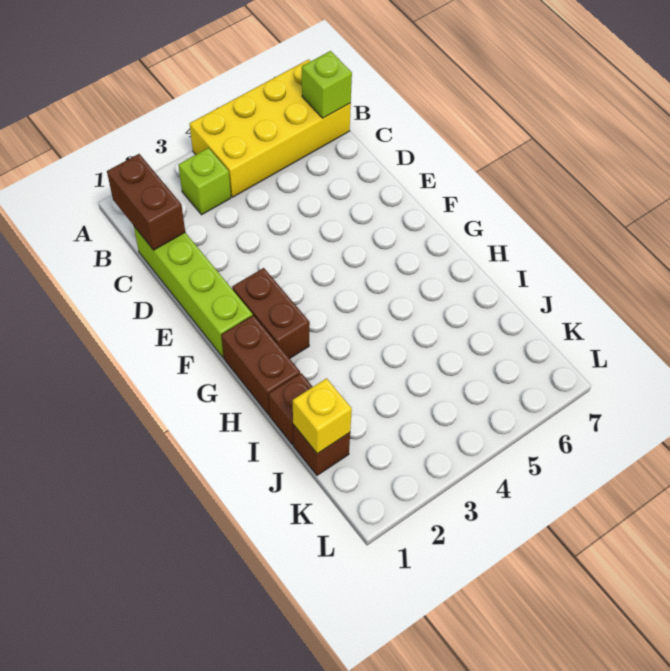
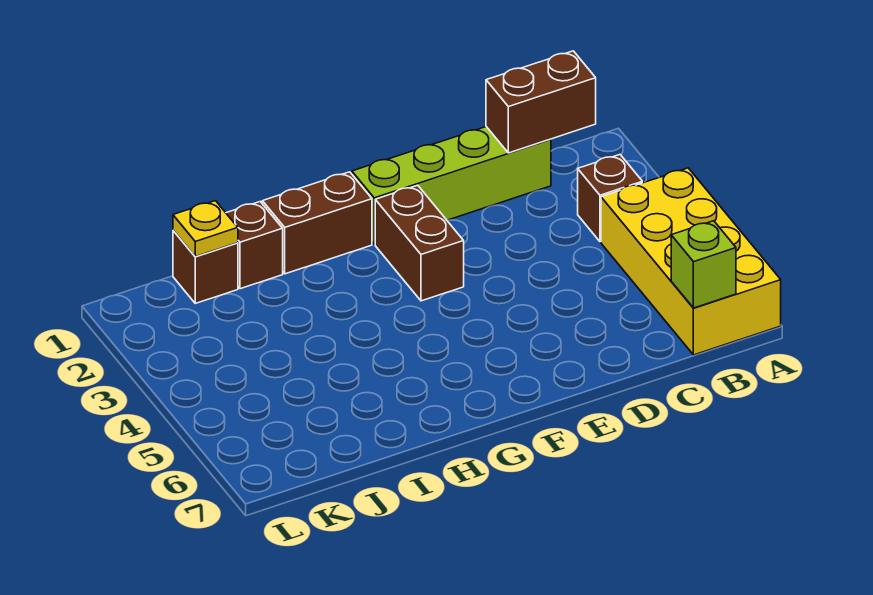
lime brick B3 level 1 -> brown brick B3 level 1
brown brick F2:G2 level 1 -> brown brick F2:F3 level 1
yellow brick J1 level 2 -> yellow plate J1 level 2

